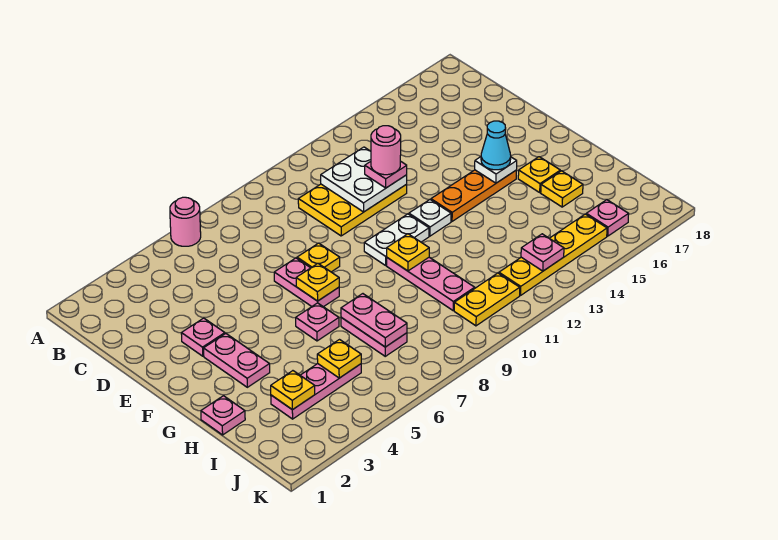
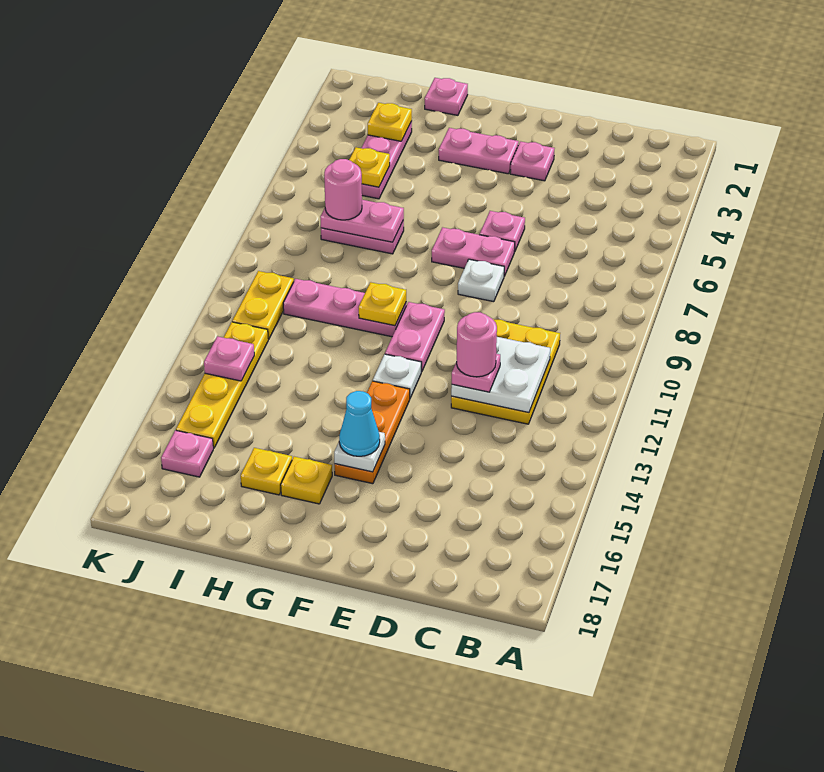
pink round brick A6 level 1 -> pink round brick I7 level 3
yellow plate E8 level 1 -> white plate E8 level 1
yellow plate F7 level 2 -> none
white plate F10:F11 level 1 -> pink plate F10:F11 level 1
pink plate G6 level 1 -> pink plate E6 level 1

